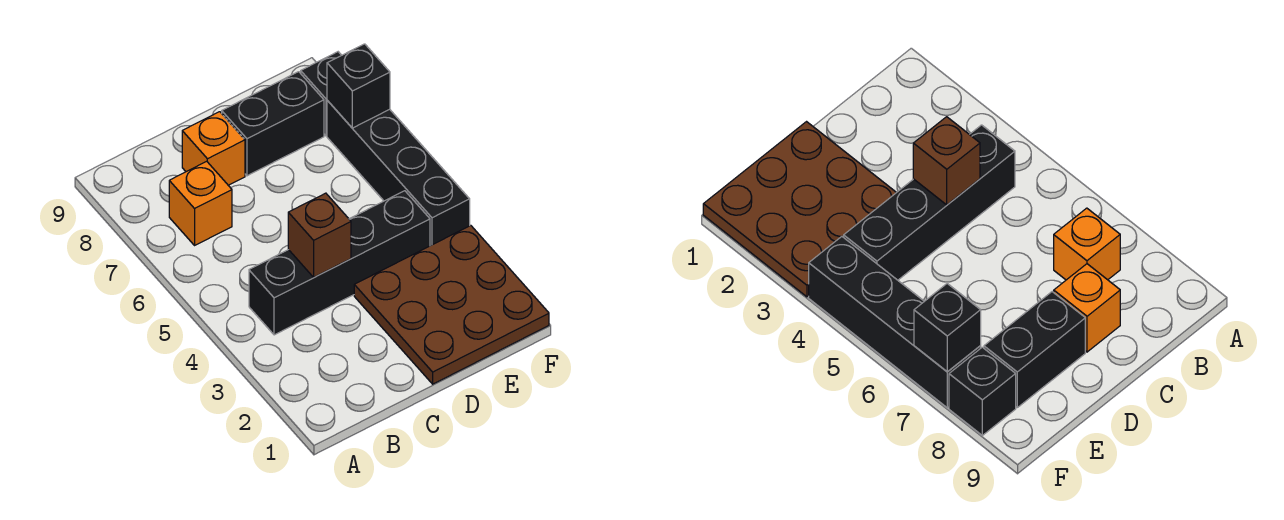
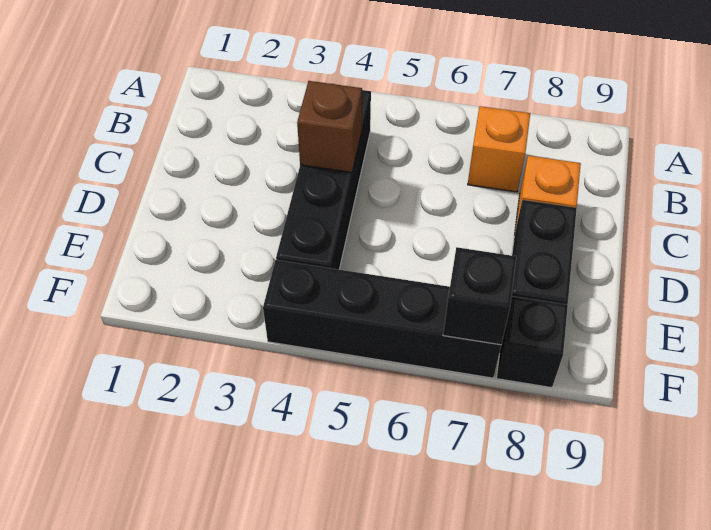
brown plate D1:F3 level 1 -> none

